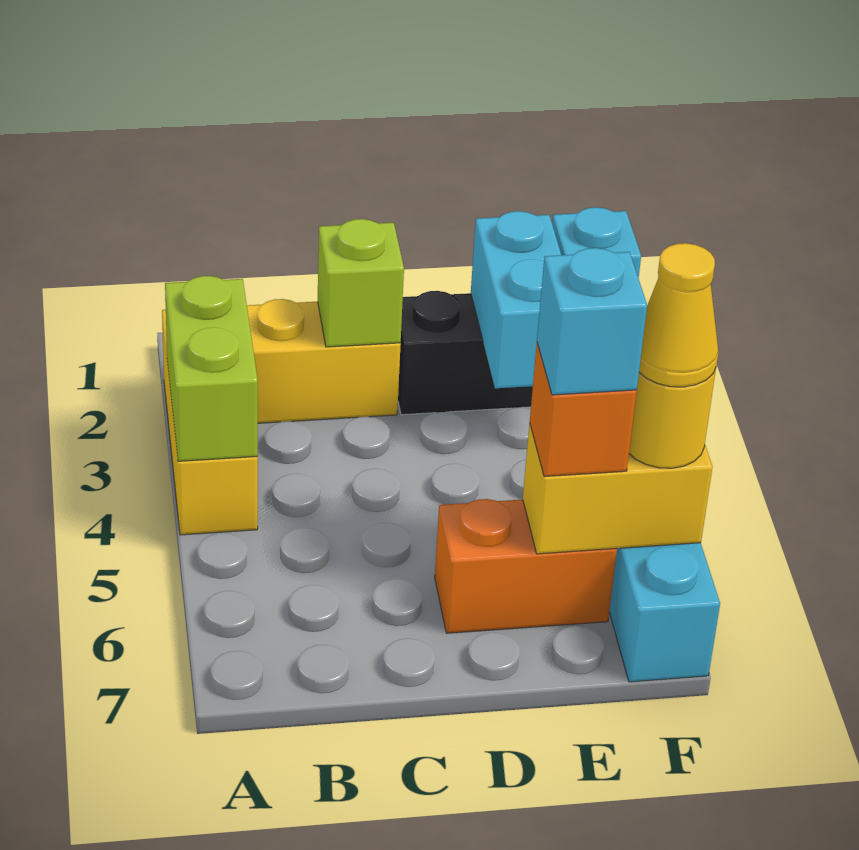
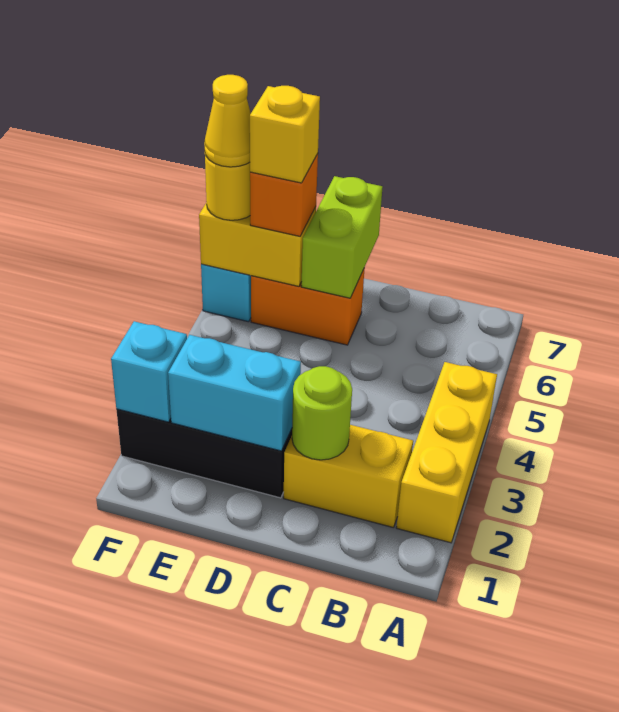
lime brick A3:A4 level 2 -> lime brick D6:D7 level 2
lime brick C2 level 2 -> lime round brick C2 level 2
cyan brick E2:E3 level 2 -> cyan brick D2:E2 level 2
cyan brick E6 level 4 -> yellow brick E6 level 4

